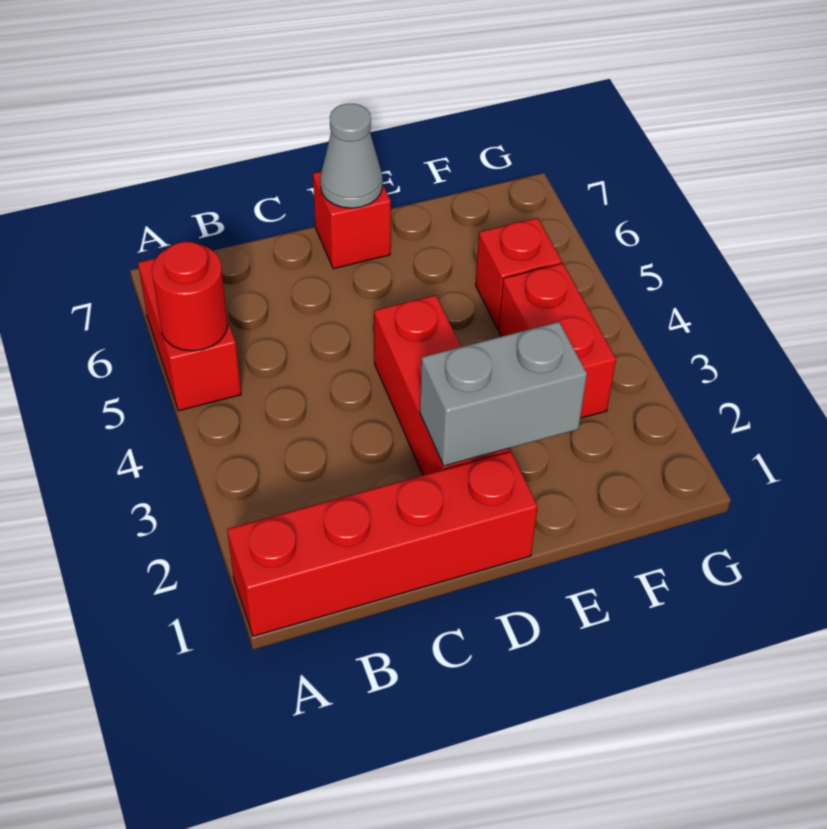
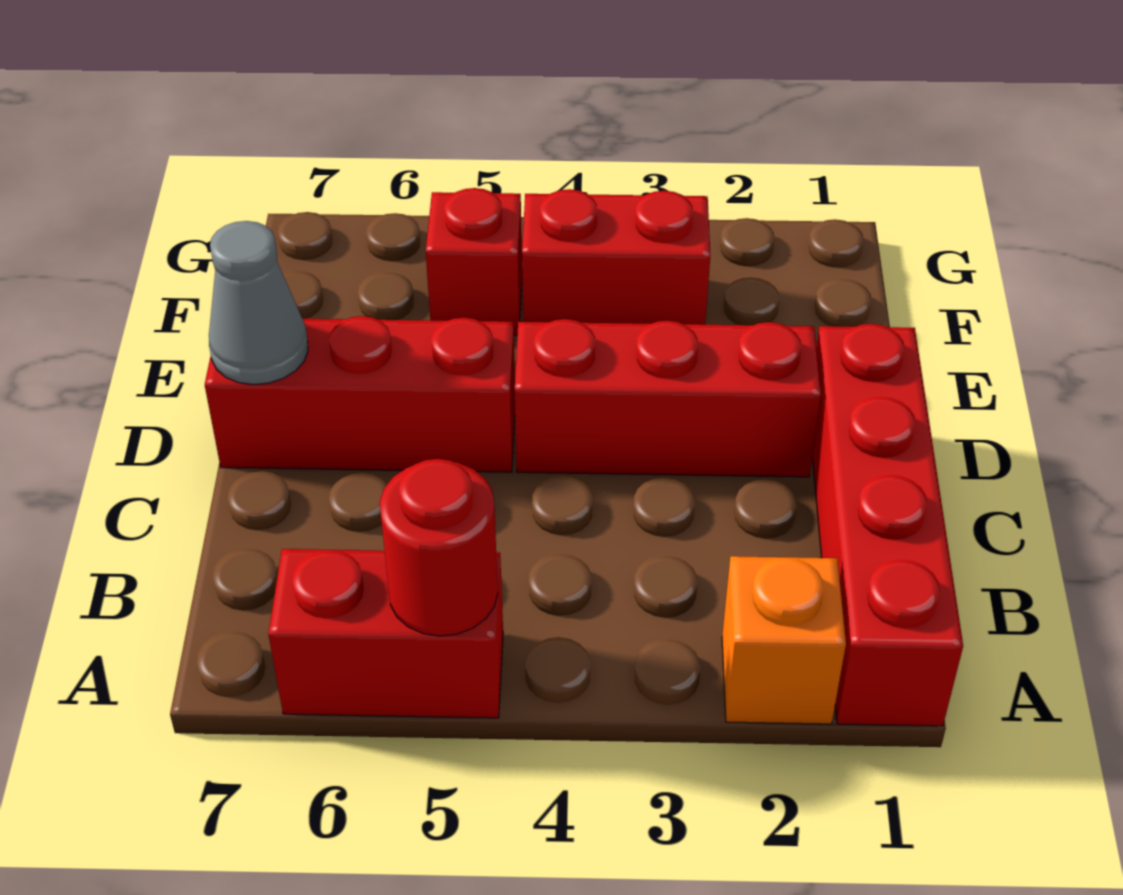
none -> orange brick A2 level 1
grey brick D2:E2 level 2 -> none
red brick D7 level 1 -> red brick D5:D7 level 1

